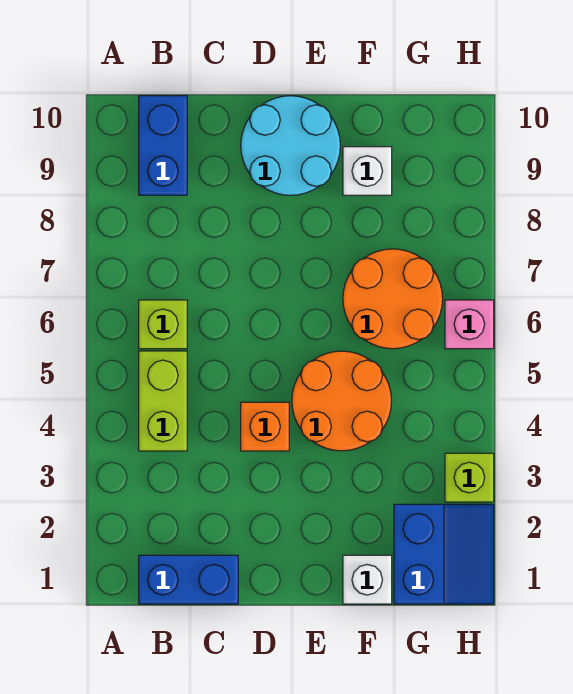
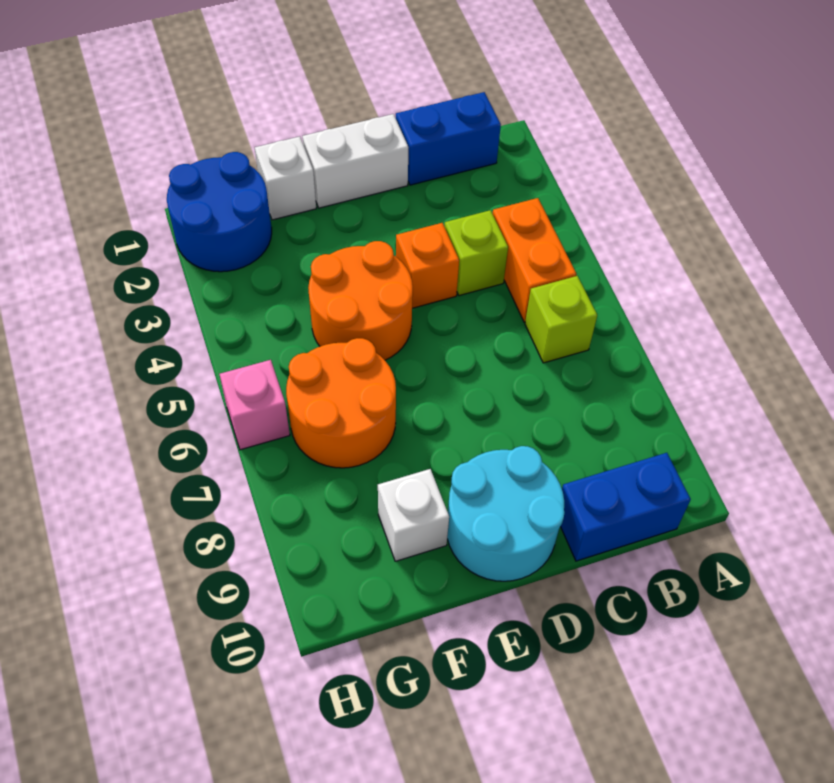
lime brick B4:B5 level 1 -> orange brick B4:B5 level 1
blue brick B9:B10 level 1 -> blue brick B10:C10 level 1
none -> white brick D1:E1 level 1
blue slope G1:H2 level 1 top G -> blue round brick G1:H2 level 1
lime brick H3 level 1 -> lime brick C4 level 1

